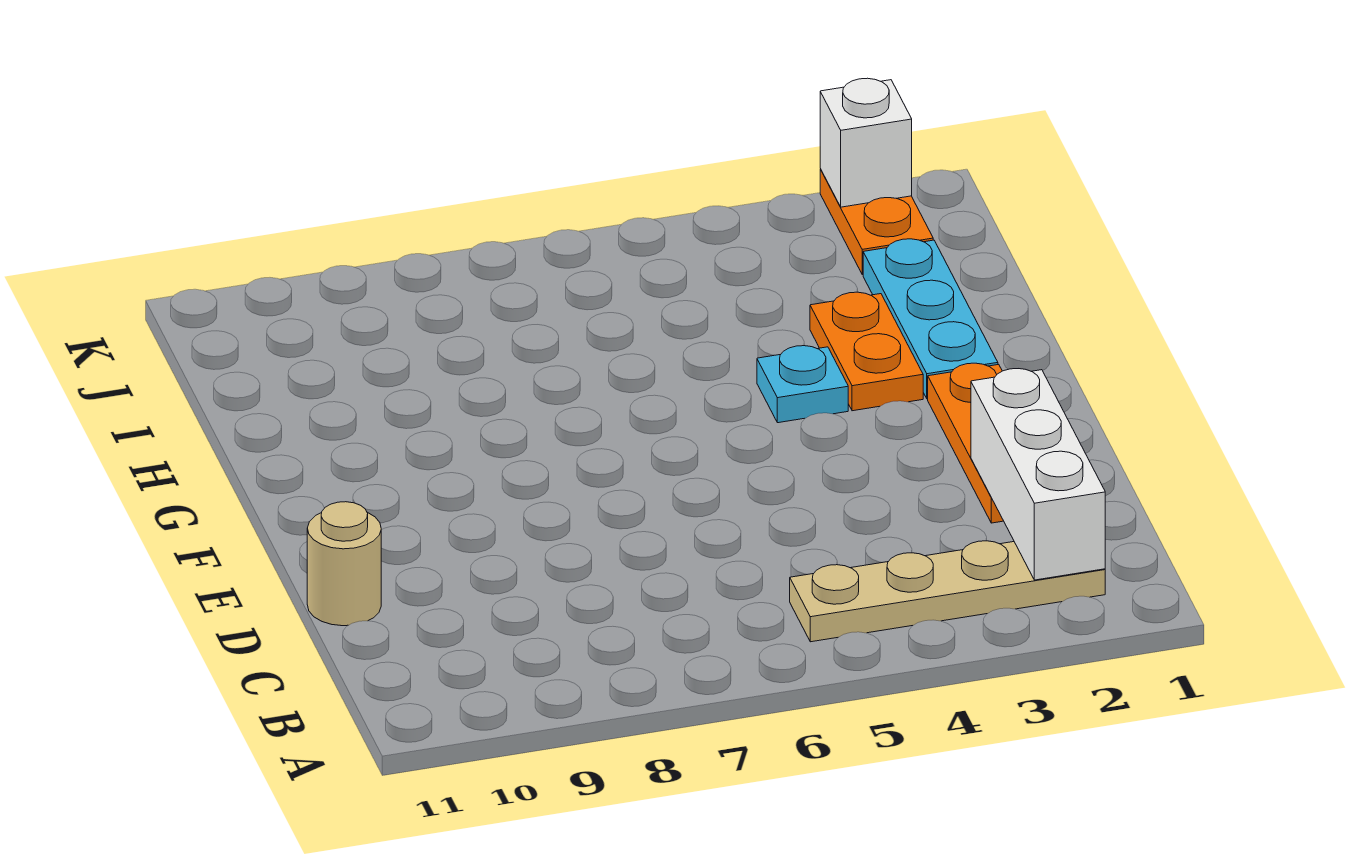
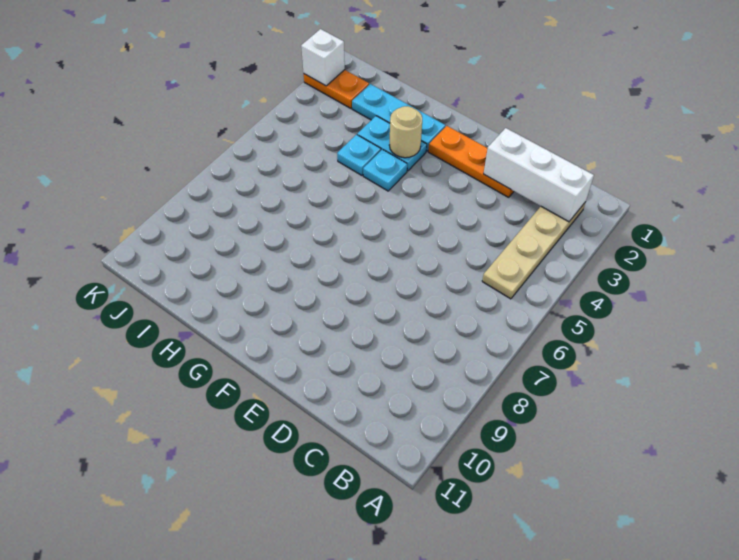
tan round brick D11 level 1 -> tan round brick G3 level 2
orange plate G3:H3 level 1 -> cyan plate G3:H3 level 1
none -> cyan plate H4 level 1

